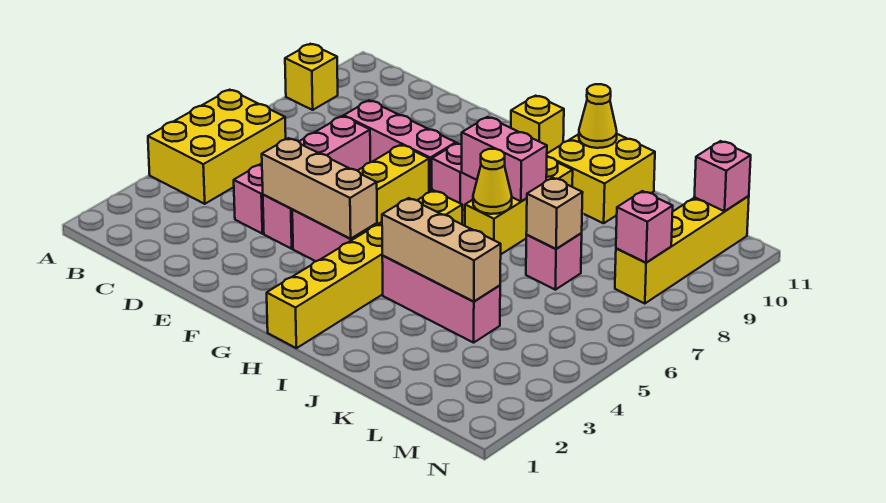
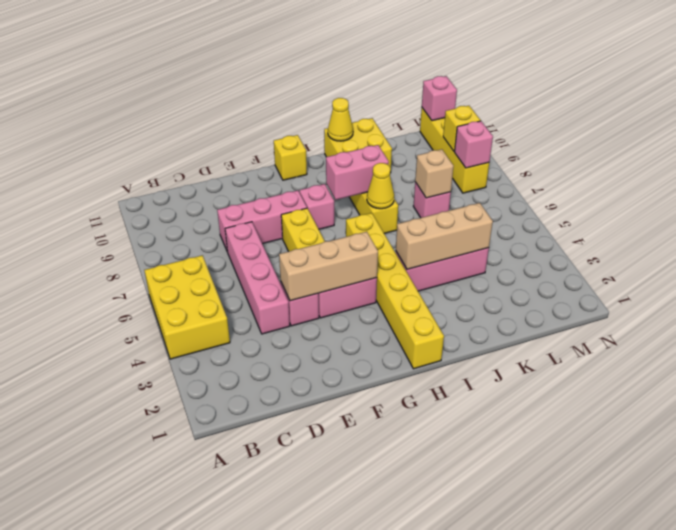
yellow brick A9 level 1 -> yellow brick M9 level 2

